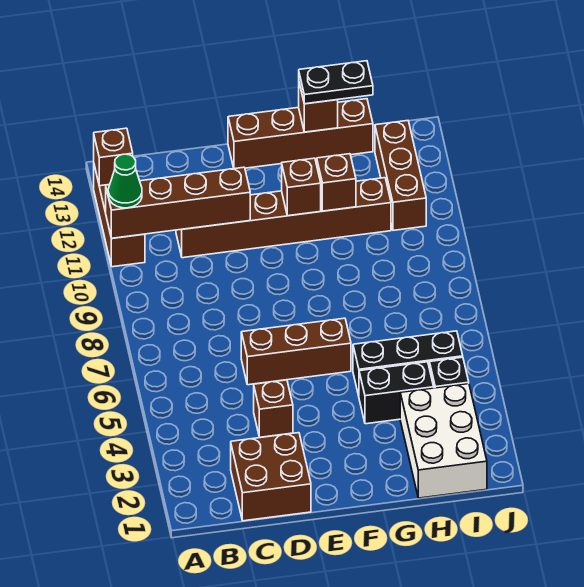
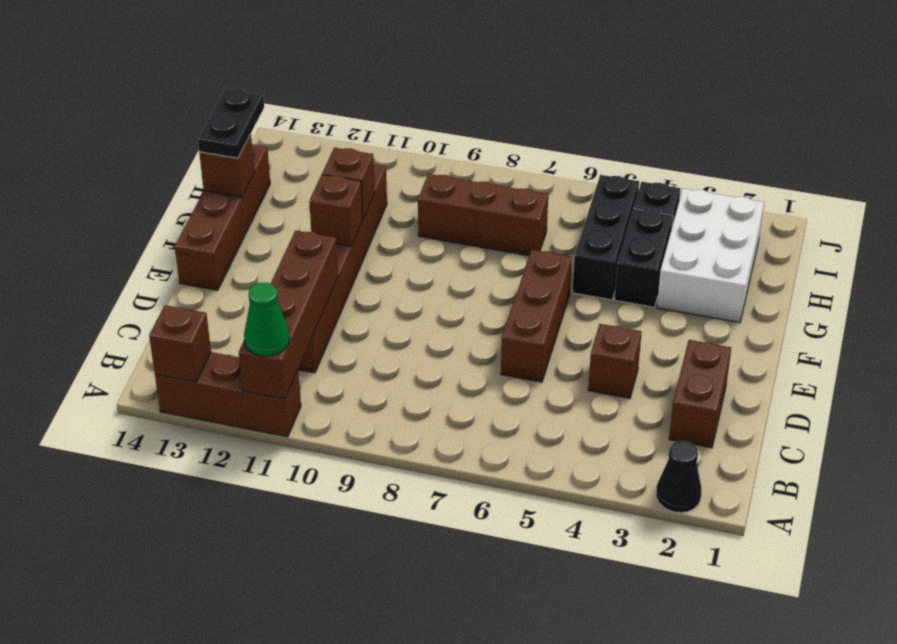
none -> black cone A2 level 1
brown brick C1:D2 level 1 -> brown brick C2:D2 level 1
white brick H1:I3 level 1 -> white brick G2:I3 level 1
brown brick I11:I13 level 1 -> brown brick H7:H9 level 1

